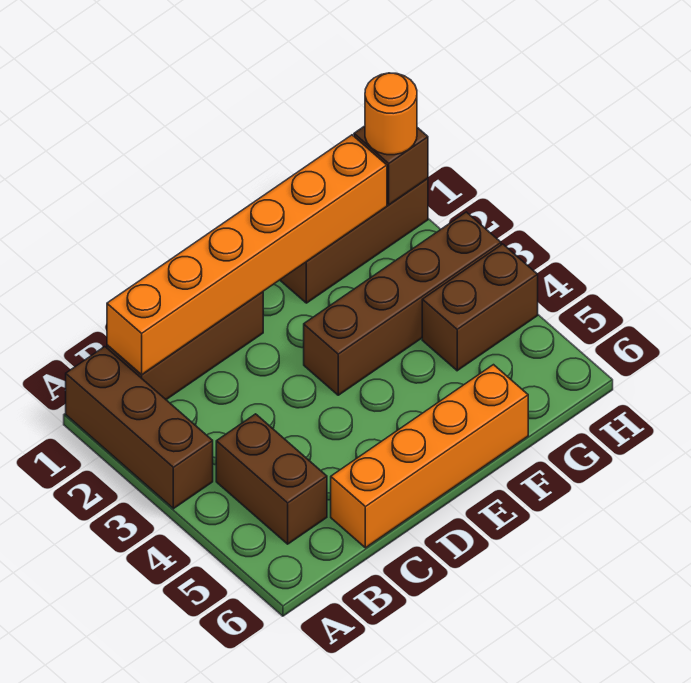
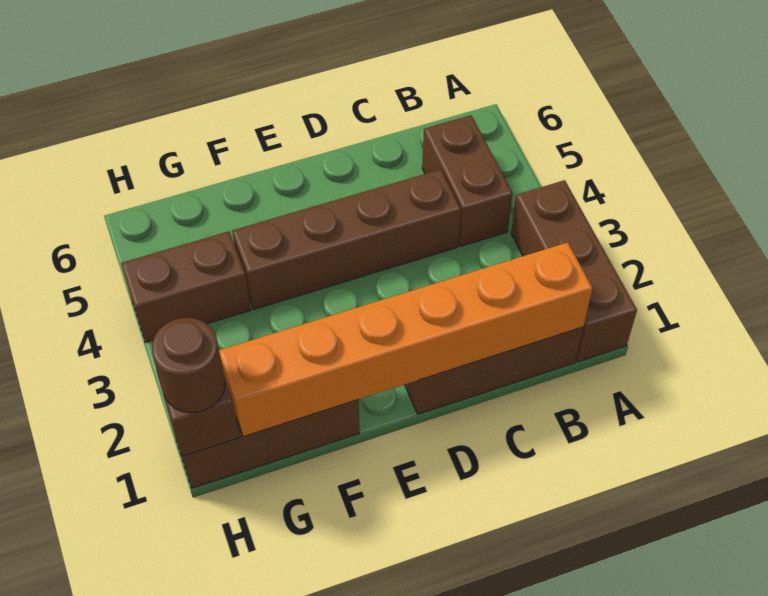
orange brick C6:F6 level 1 -> none
brown brick E3:H3 level 1 -> brown brick C4:F4 level 1
orange round brick H1 level 3 -> brown round brick H1 level 3

